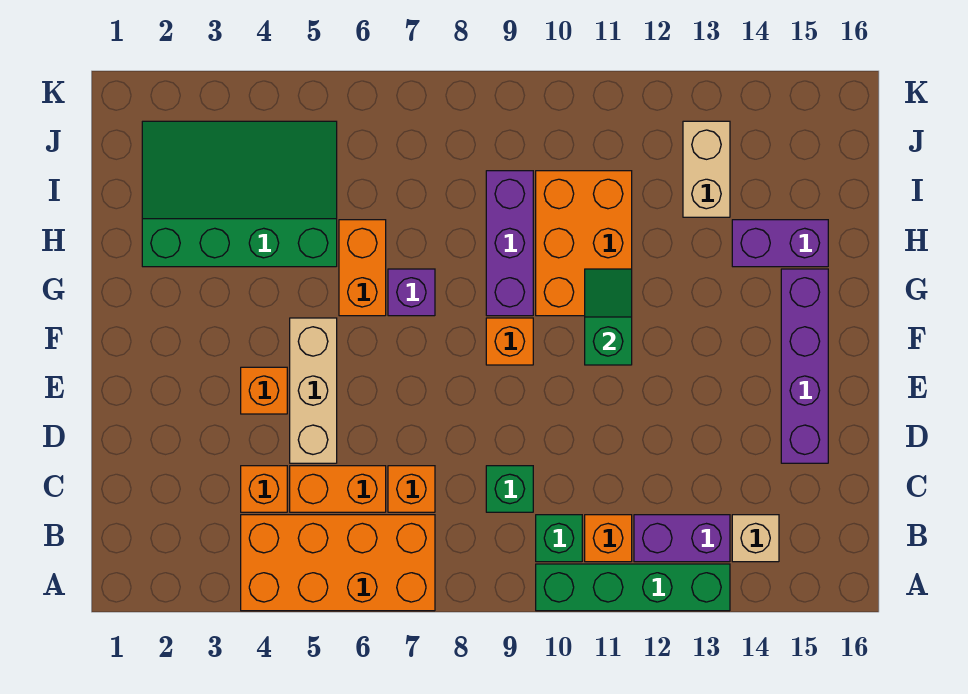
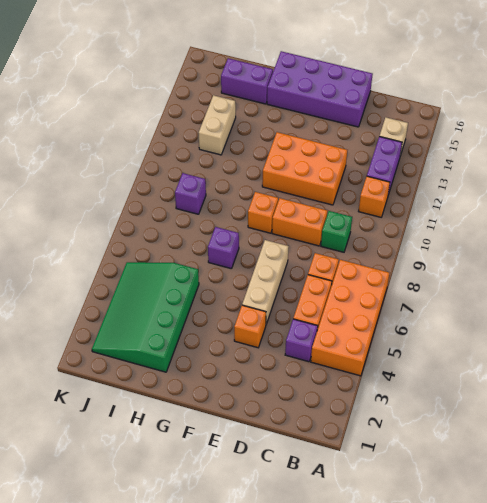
green brick A10:A13 level 1 -> none
green brick B10 level 1 -> none
orange brick C4 level 1 -> purple brick C4 level 1
tan brick D5:F5 level 1 -> tan brick E5:E7 level 1
purple brick D15:G15 level 1 -> purple brick D15:G16 level 1
green slope F11:G11 level 2 top F -> none
orange brick G6:H6 level 1 -> orange brick D9:E9 level 1
purple brick G9:I9 level 1 -> purple brick I9 level 1
orange brick G10:I11 level 1 -> orange brick D11:F12 level 1
purple brick H14:H15 level 1 -> purple brick H15:I15 level 1
tan brick I13:J13 level 1 -> tan brick I12:I13 level 1

